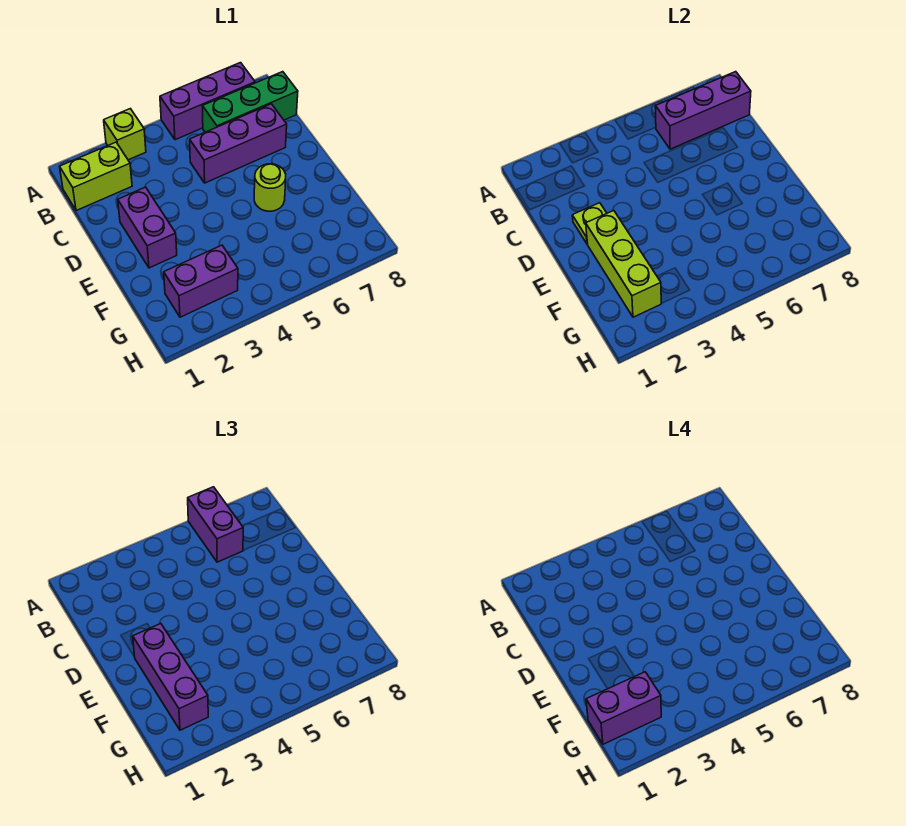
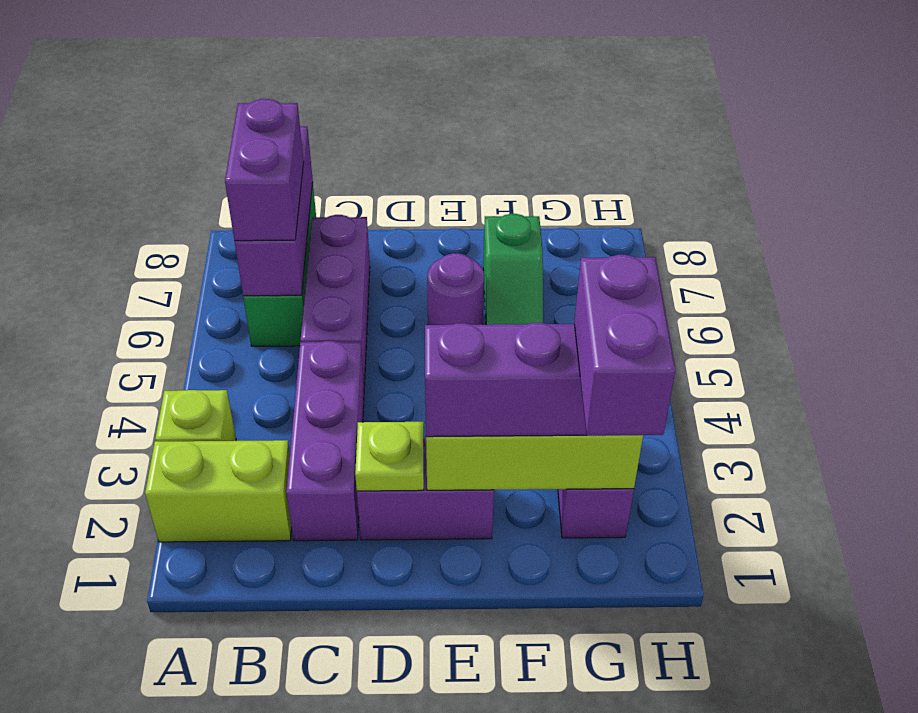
purple brick A5:A7 level 1 -> purple brick C2:C4 level 1
purple brick A6:B6 level 3 -> purple brick B6:B7 level 3
lime brick B1:B2 level 1 -> lime brick A2:B2 level 1
lime round brick E6 level 1 -> purple round brick E6 level 1
none -> green slope F6:F7 level 1 top 7

